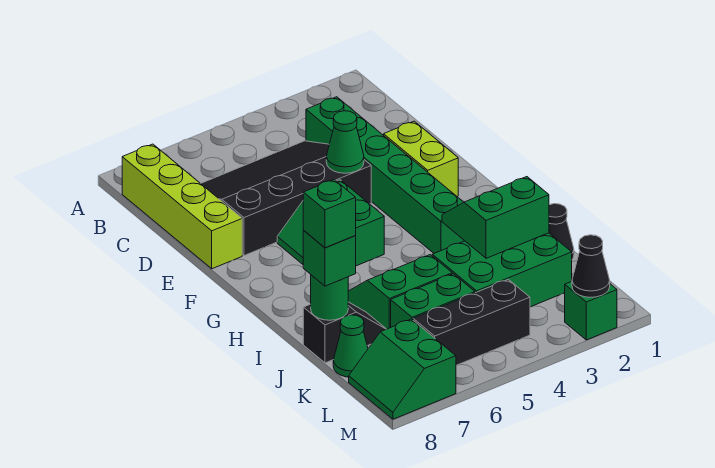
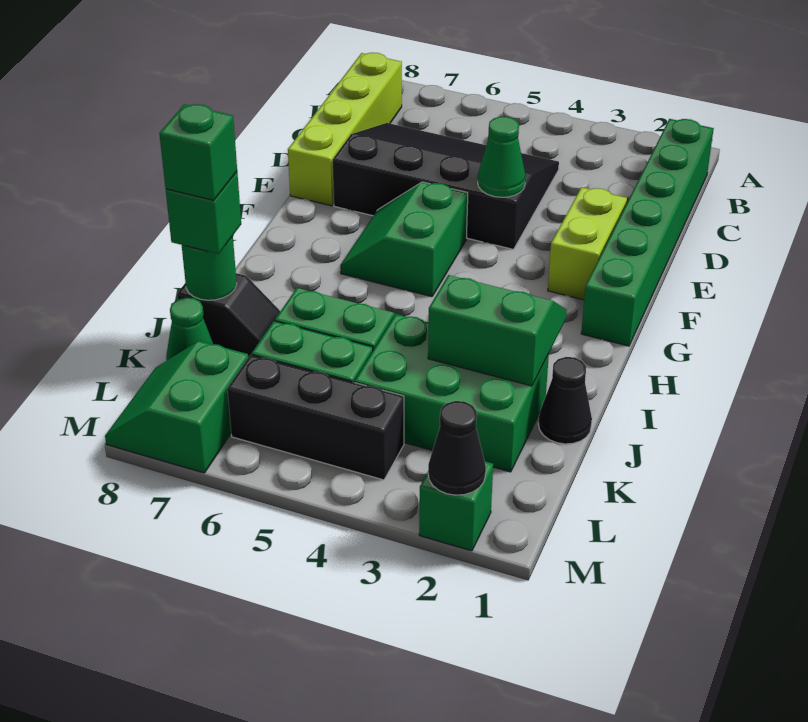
green brick C3:H3 level 1 -> green brick B1:G1 level 1

